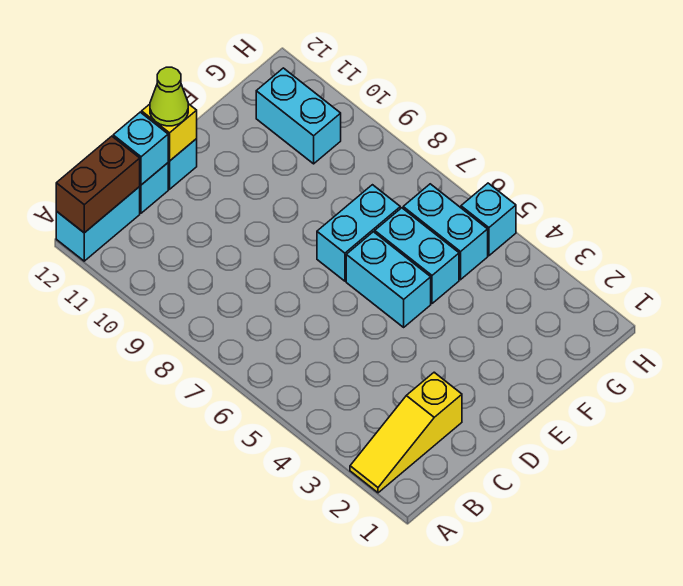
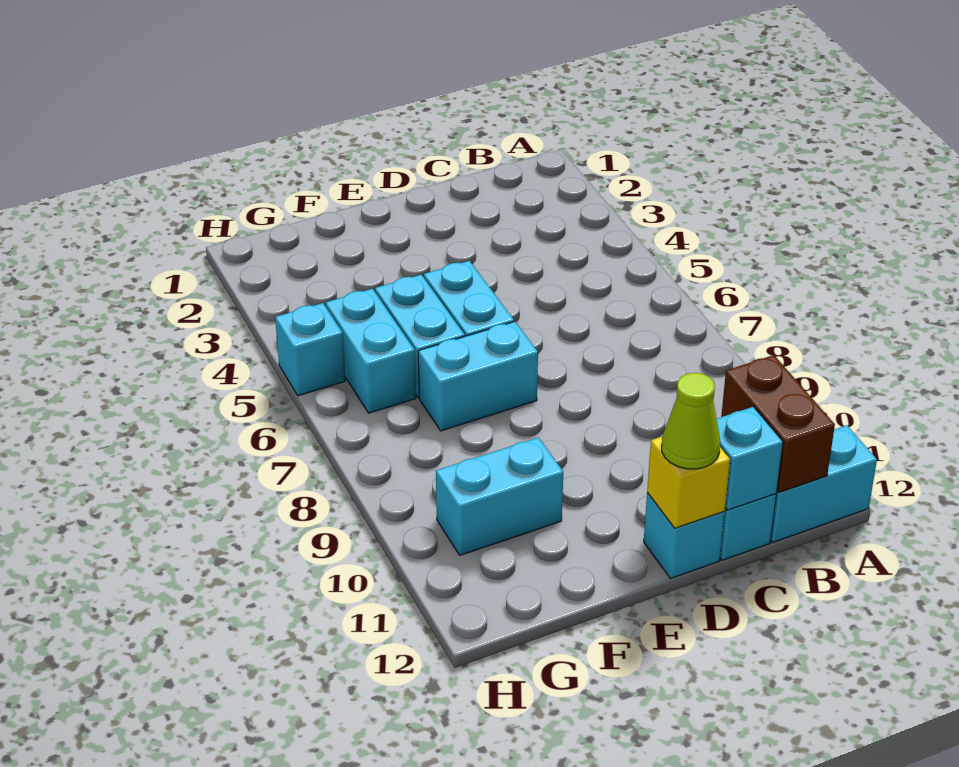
yellow slope A2:C2 level 1 top C -> none
brown brick A12:B12 level 2 -> brown brick B11:B12 level 2
cyan brick G10:G11 level 1 -> cyan brick F10:G10 level 1

